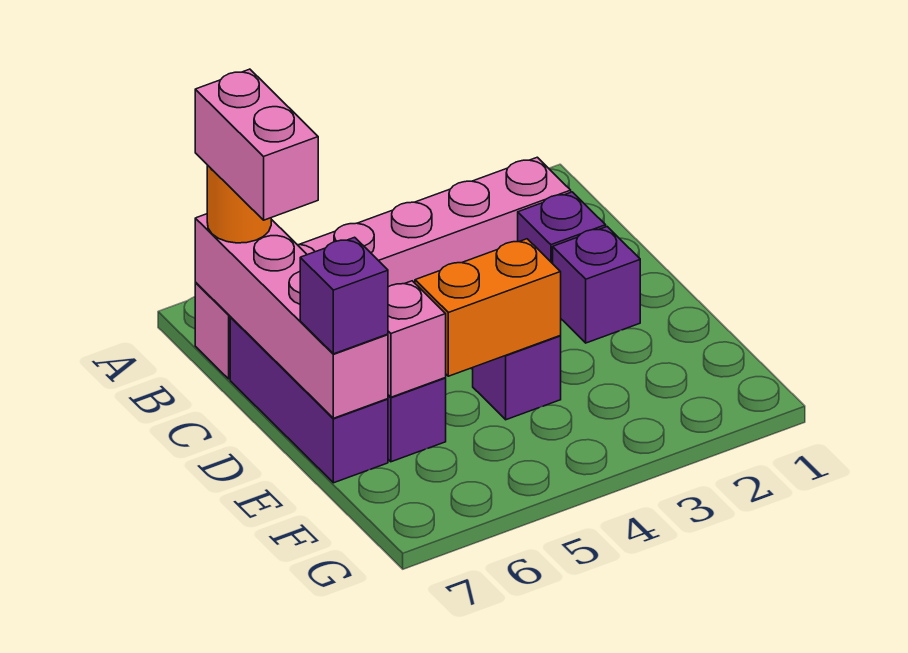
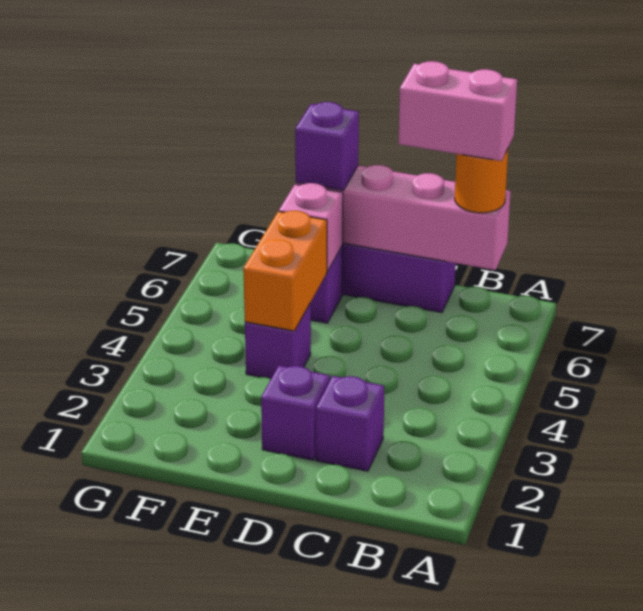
pink brick B2:B7 level 1 -> none

